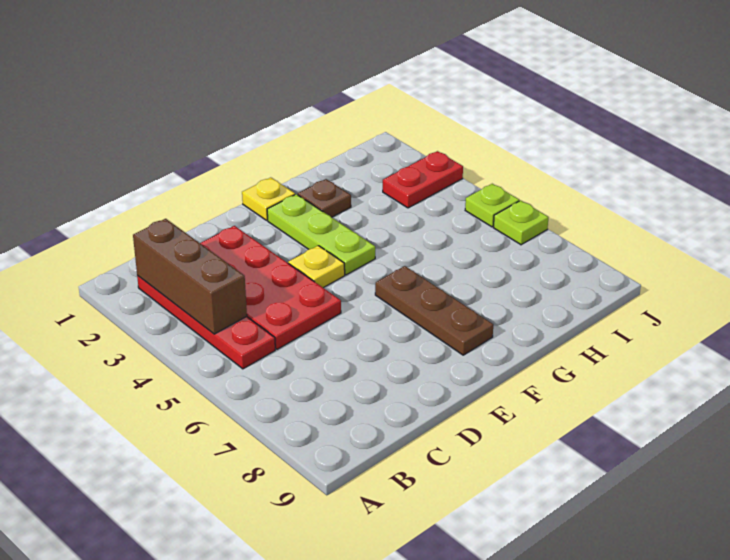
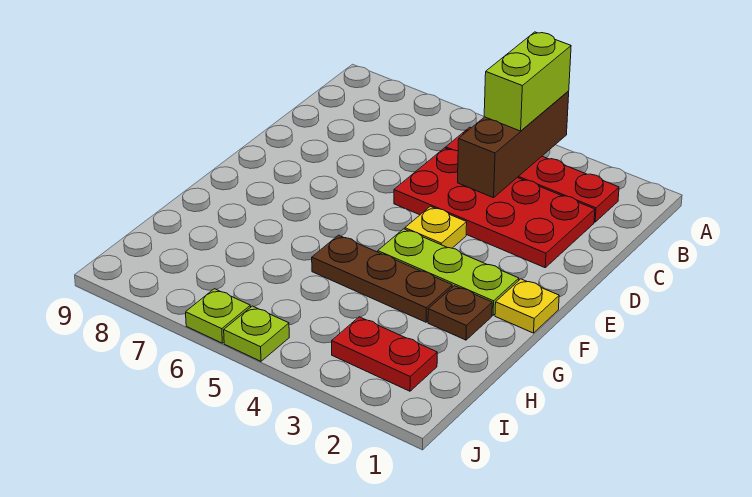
none -> lime brick A4:B4 level 3
brown brick B2:B4 level 2 -> brown brick A4:C4 level 2
brown plate F6:F8 level 1 -> brown plate G3:G5 level 1
red plate I3:J3 level 1 -> red plate I2:I3 level 1

